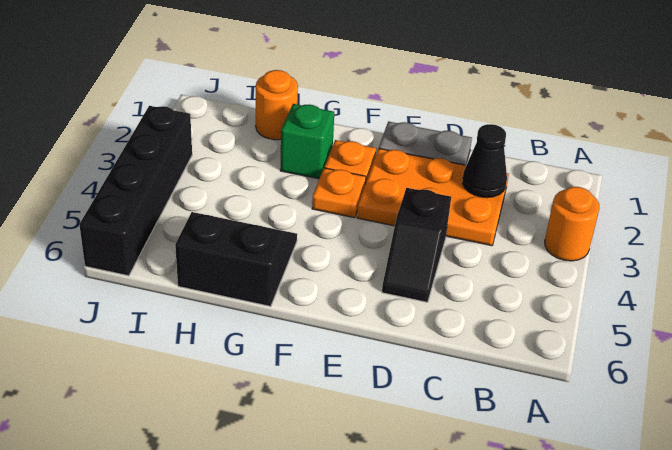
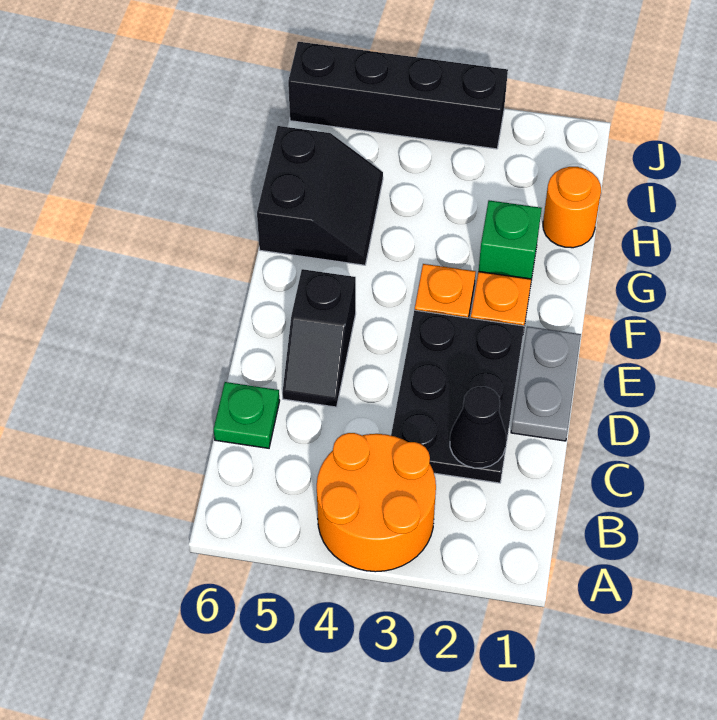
orange round brick A3 level 1 -> orange round brick A3:B4 level 1
orange plate C2:E3 level 1 -> black plate C2:E3 level 1
none -> green plate C6 level 1
black slope D4:D5 level 1 top 4 -> black slope D5:E5 level 1 top E

